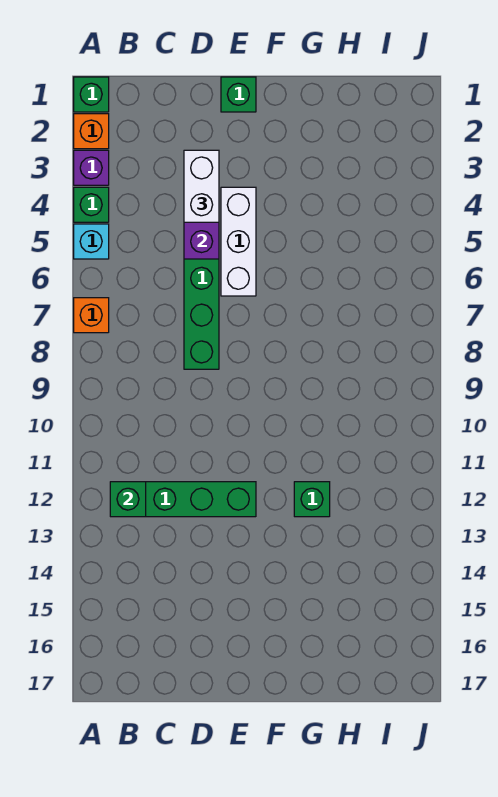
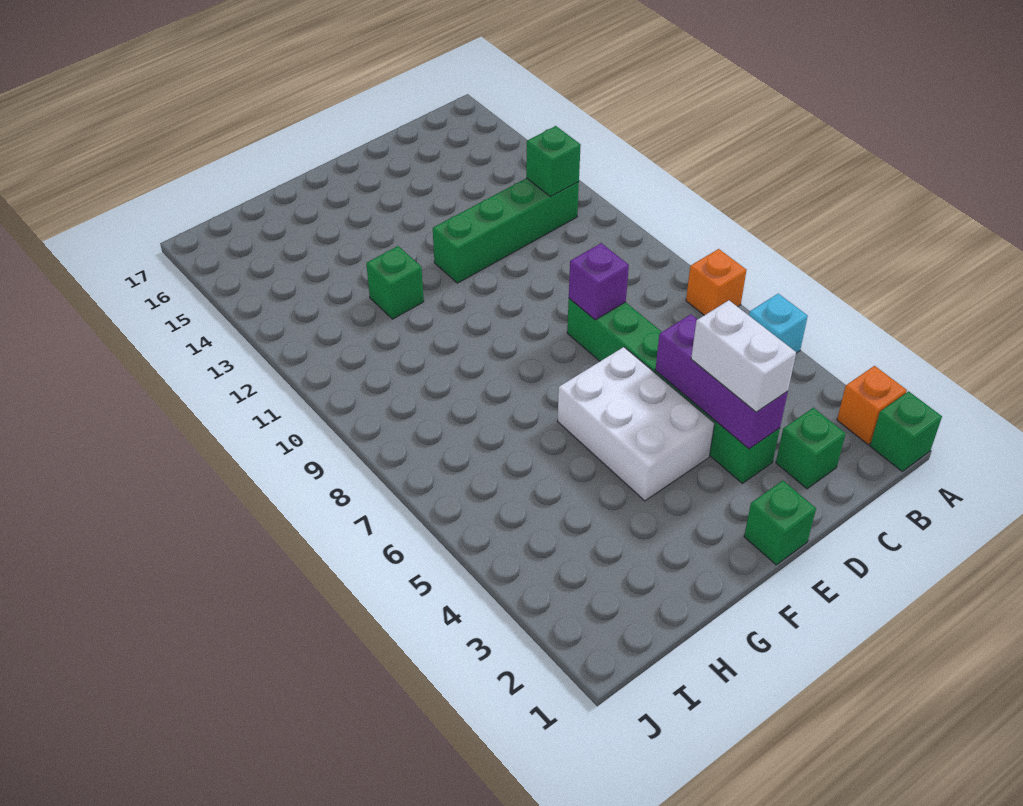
purple brick A3 level 1 -> purple brick D8 level 2
green brick A4 level 1 -> green brick C2 level 1
white brick E4:E6 level 1 -> white brick E4:F6 level 1

